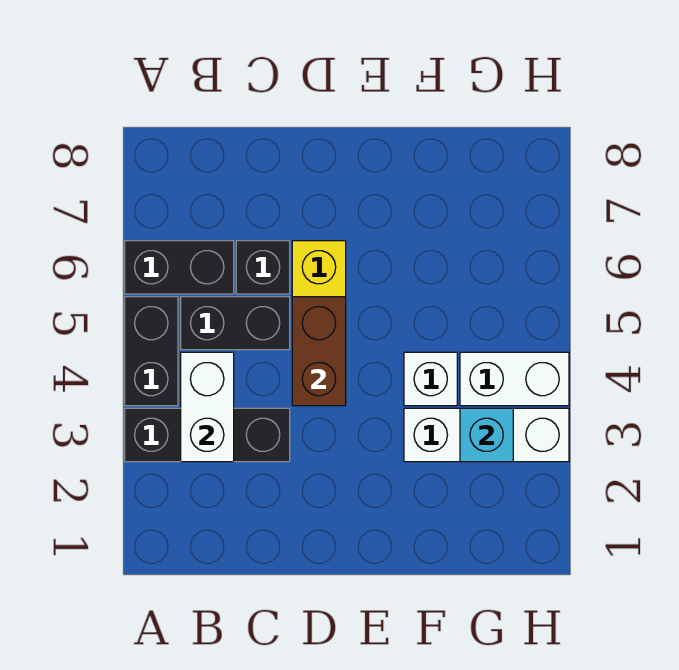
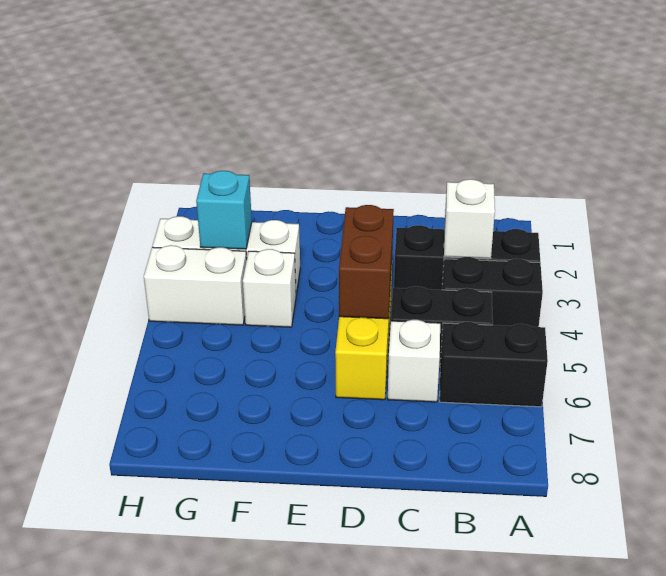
black brick A4:A5 level 1 -> black brick A4:B4 level 1
white brick B3:B4 level 2 -> white brick B3 level 2
black brick C6 level 1 -> white brick C6 level 1

